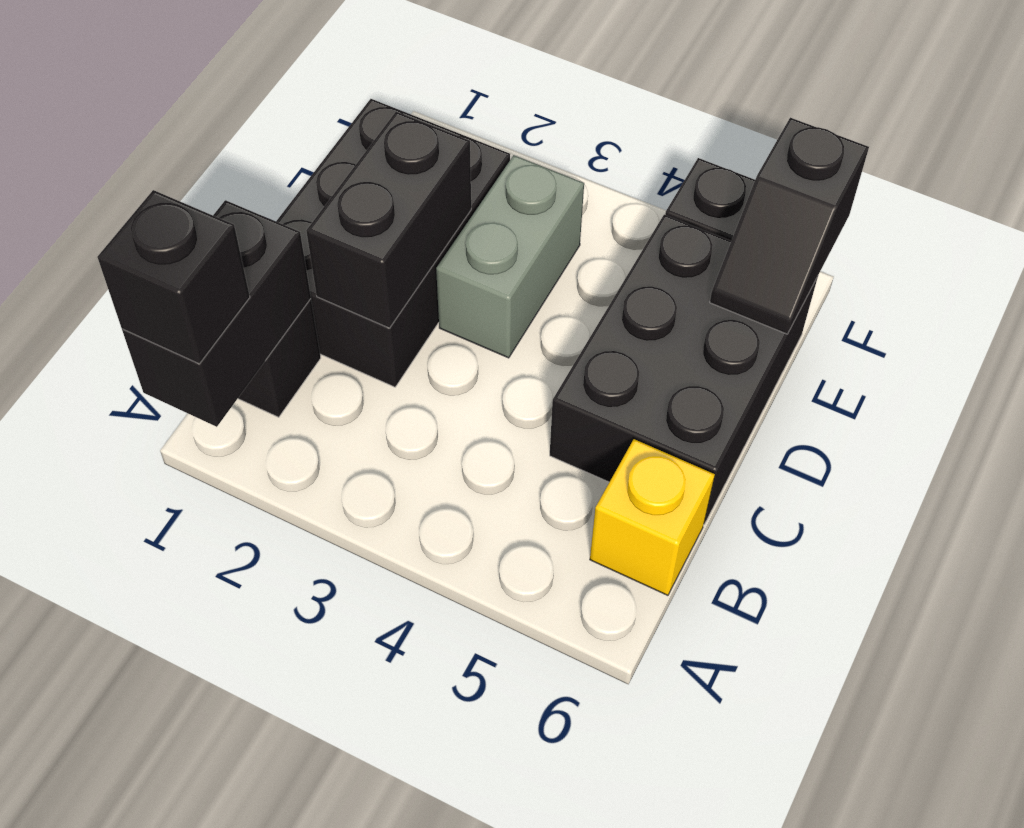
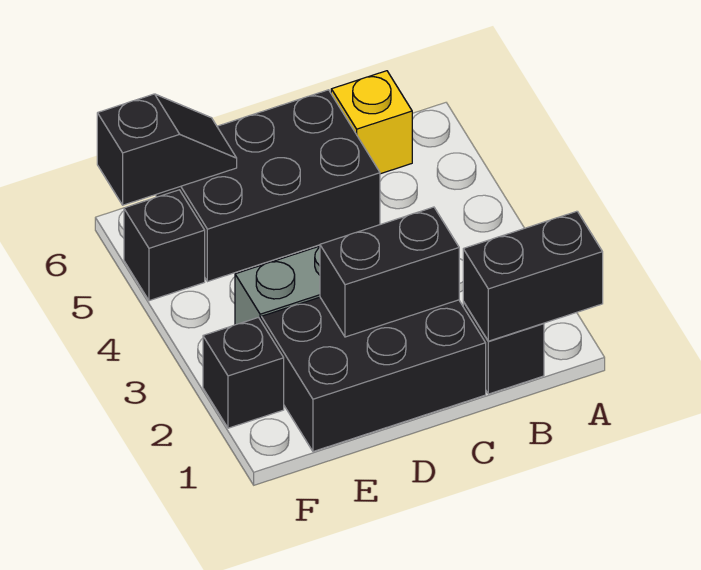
black brick A1 level 3 -> black brick F2 level 1

